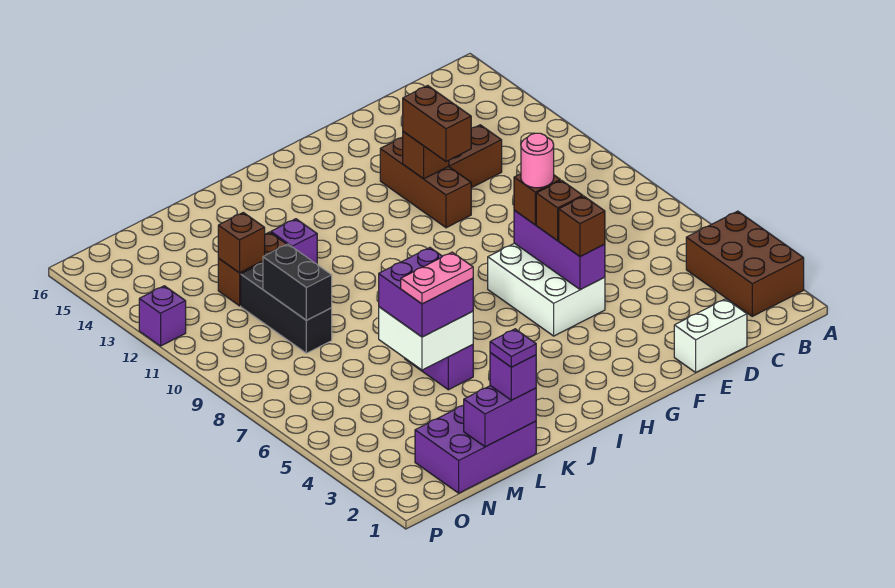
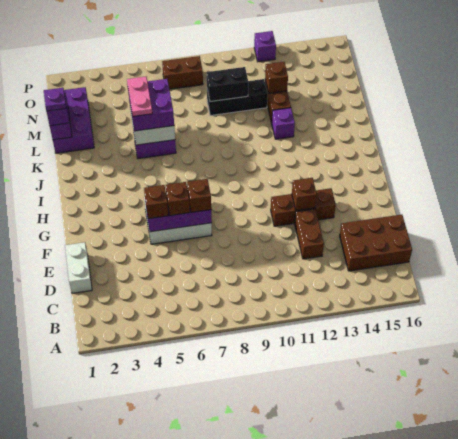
brown brick A2:B4 level 1 -> brown brick C14:D16 level 1
pink round brick F7 level 4 -> none
brown brick F11:F12 level 3 -> brown brick O7:O8 level 1

